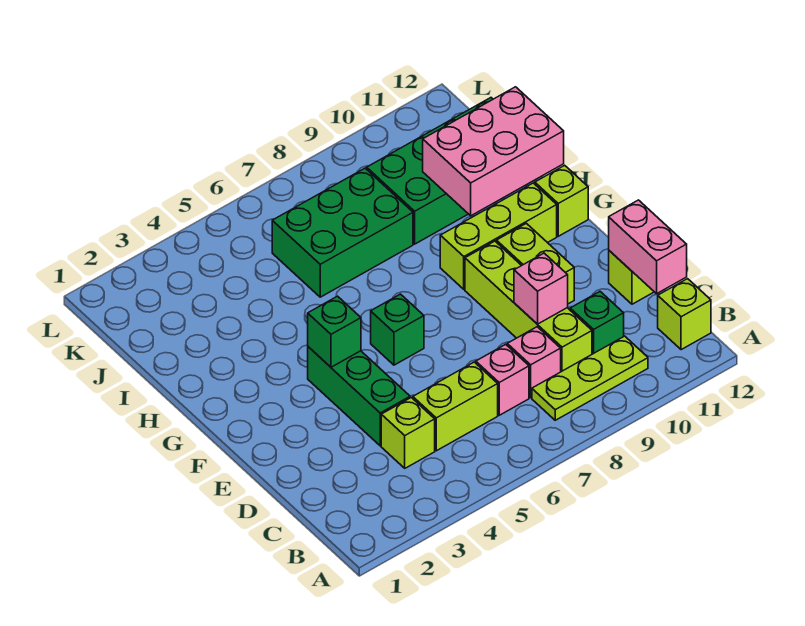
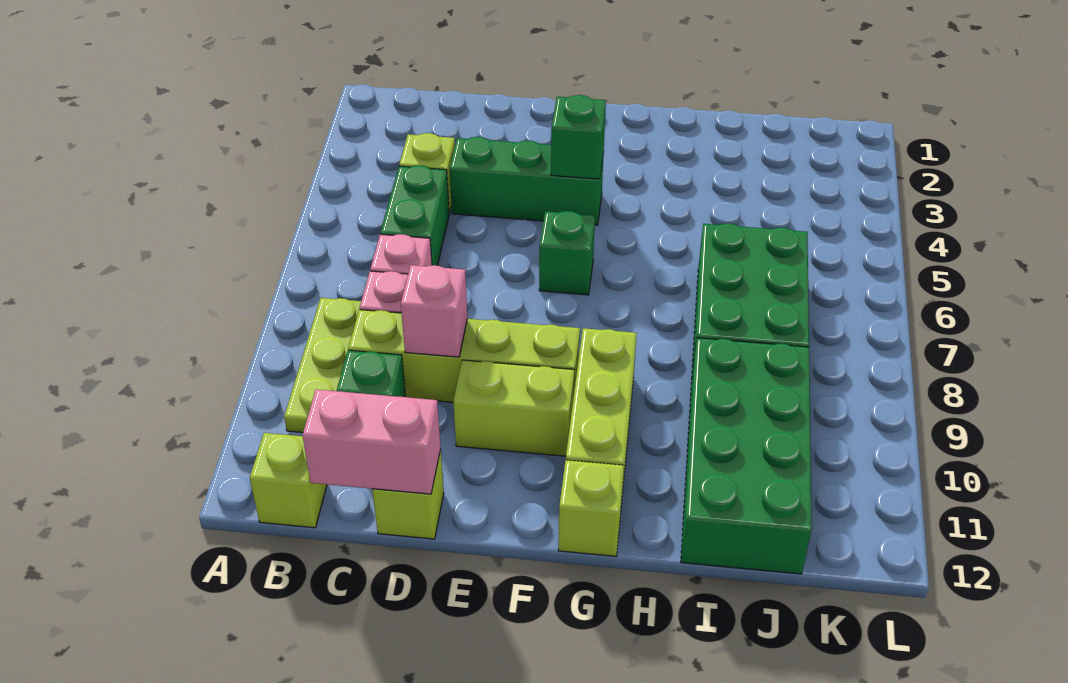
lime brick C5:C6 level 1 -> green brick C5:C6 level 1
pink brick H10:I12 level 2 -> none

